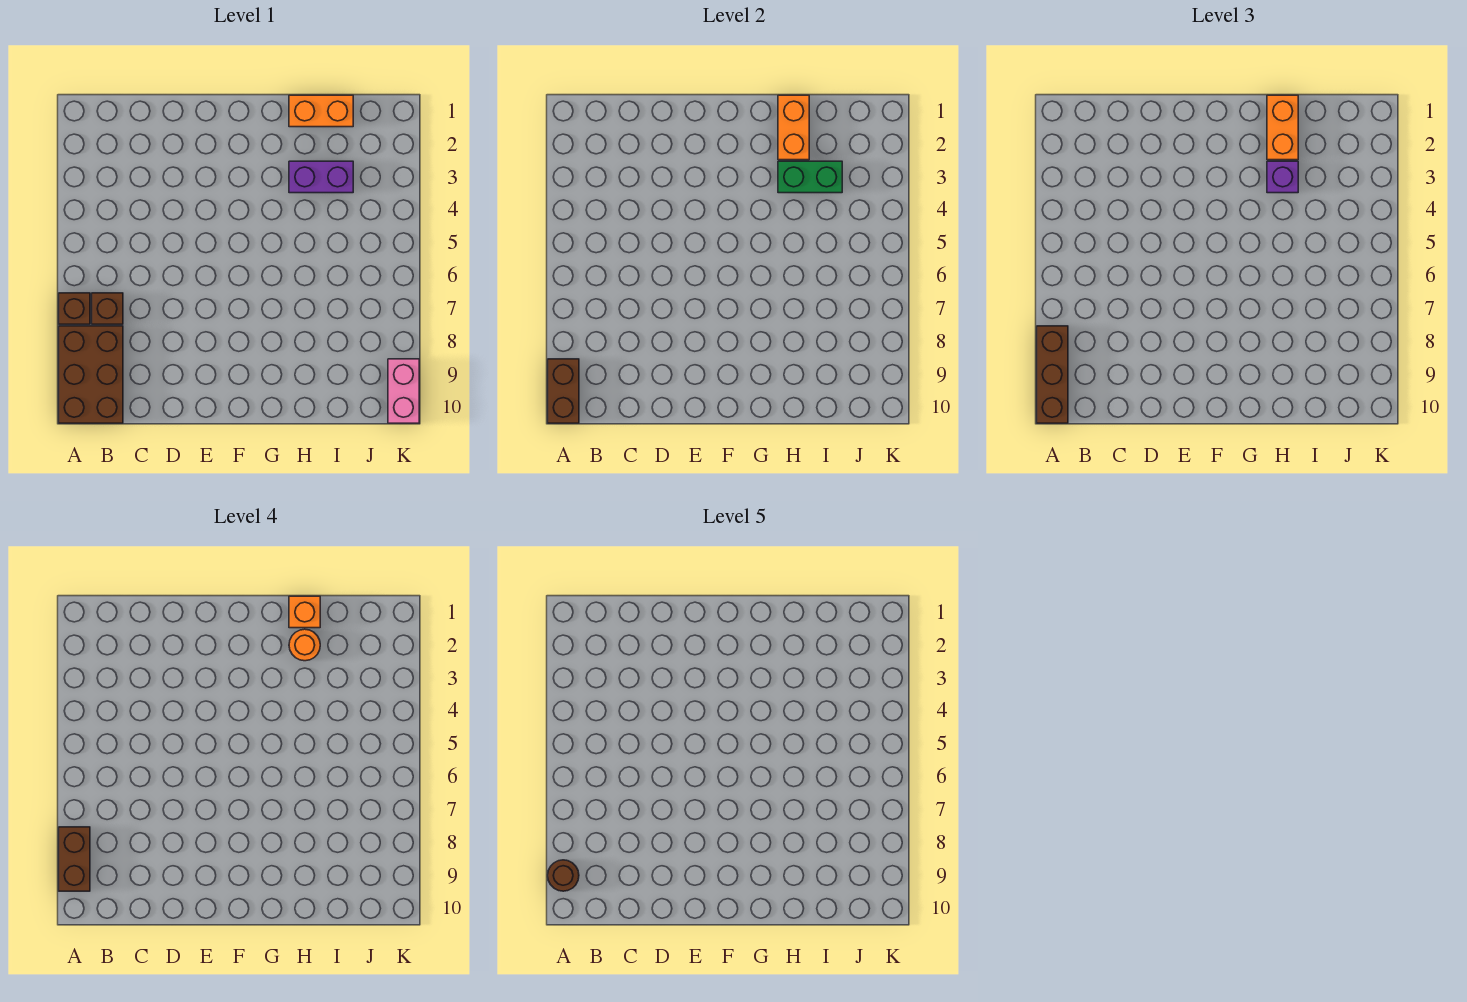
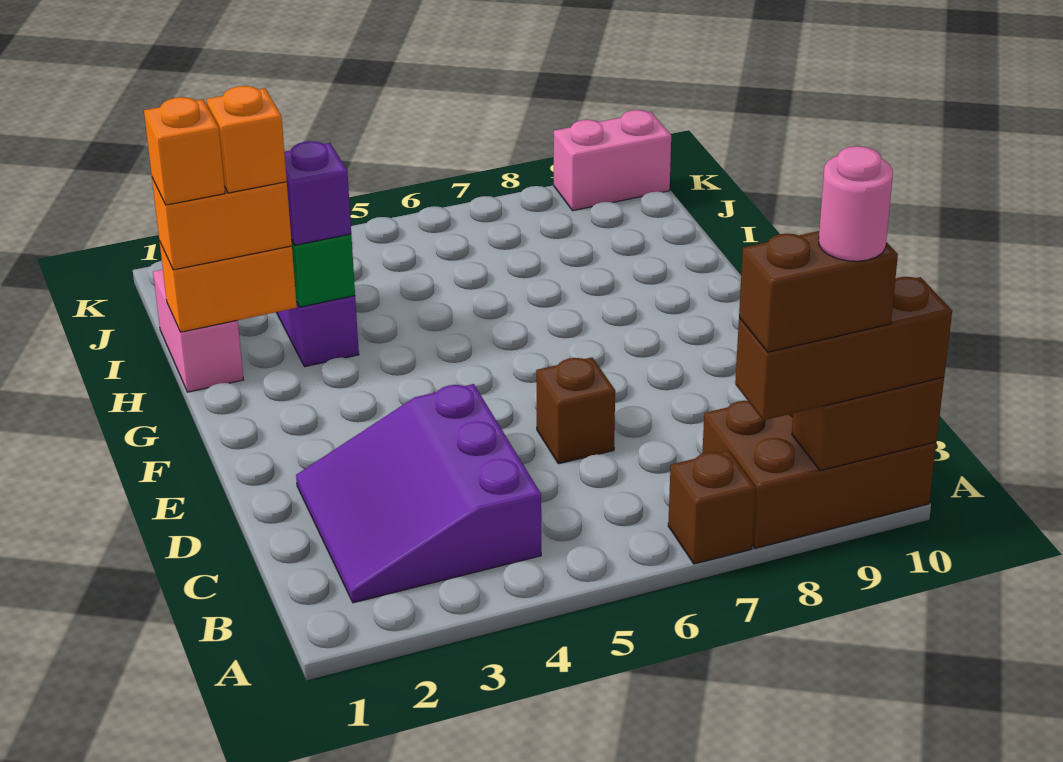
brown round brick A9 level 5 -> pink round brick A9 level 5
none -> purple slope B2:D4 level 1 top 4
brown brick B7 level 1 -> brown brick D6 level 1
orange brick H1:I1 level 1 -> pink brick H1:I1 level 1
orange round brick H2 level 4 -> orange brick H2 level 4

